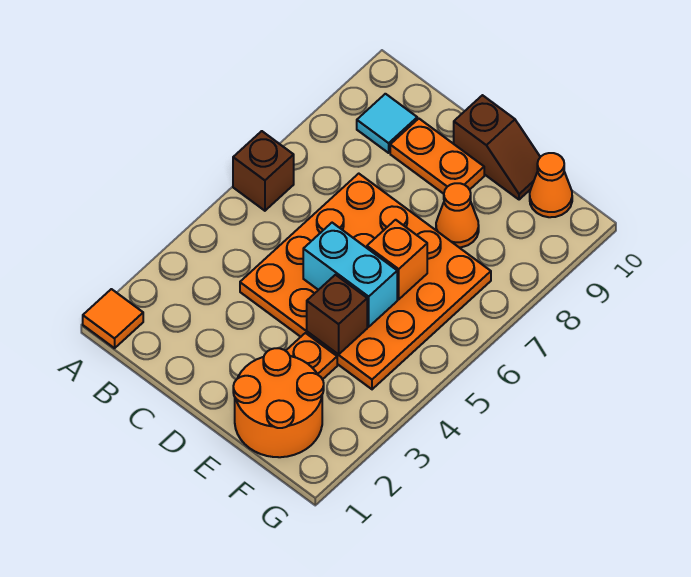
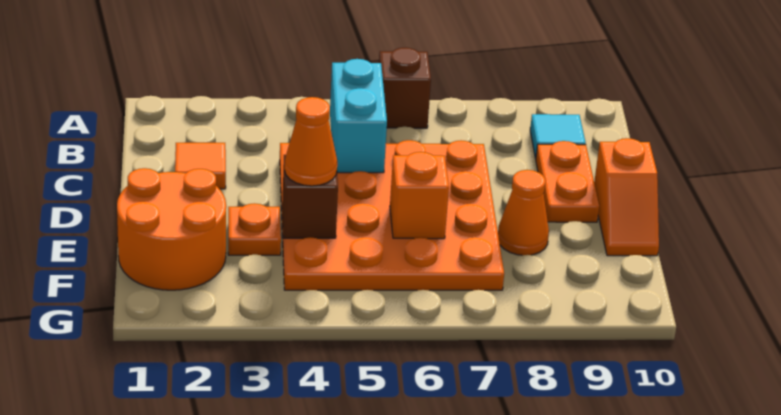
orange tile A1 level 1 -> orange tile C2 level 1
cyan brick D5:E5 level 2 -> cyan brick B5:C5 level 2
brown slope D10:E10 level 1 top D -> orange slope D10:E10 level 1 top D
orange cone F10 level 1 -> orange cone E4 level 3

